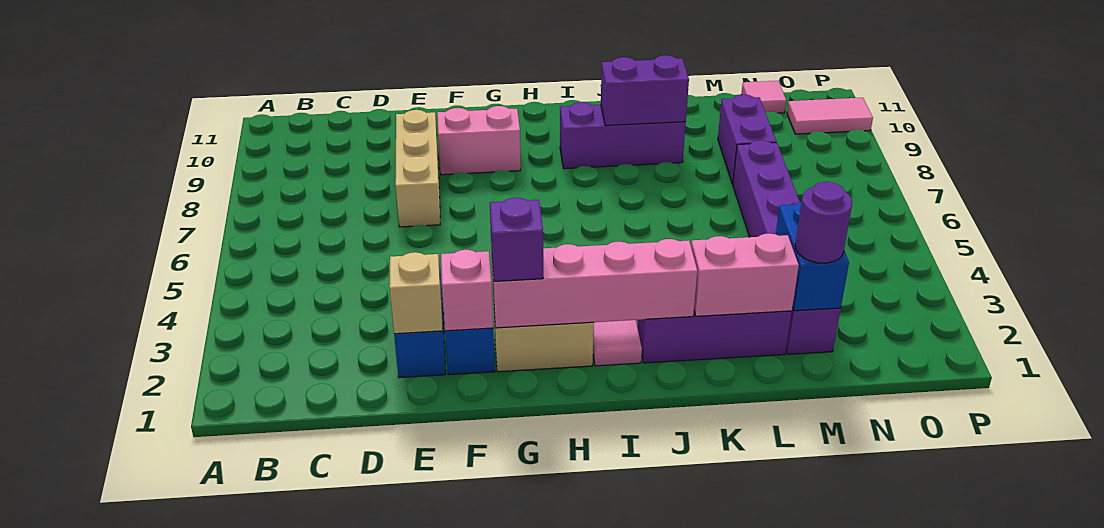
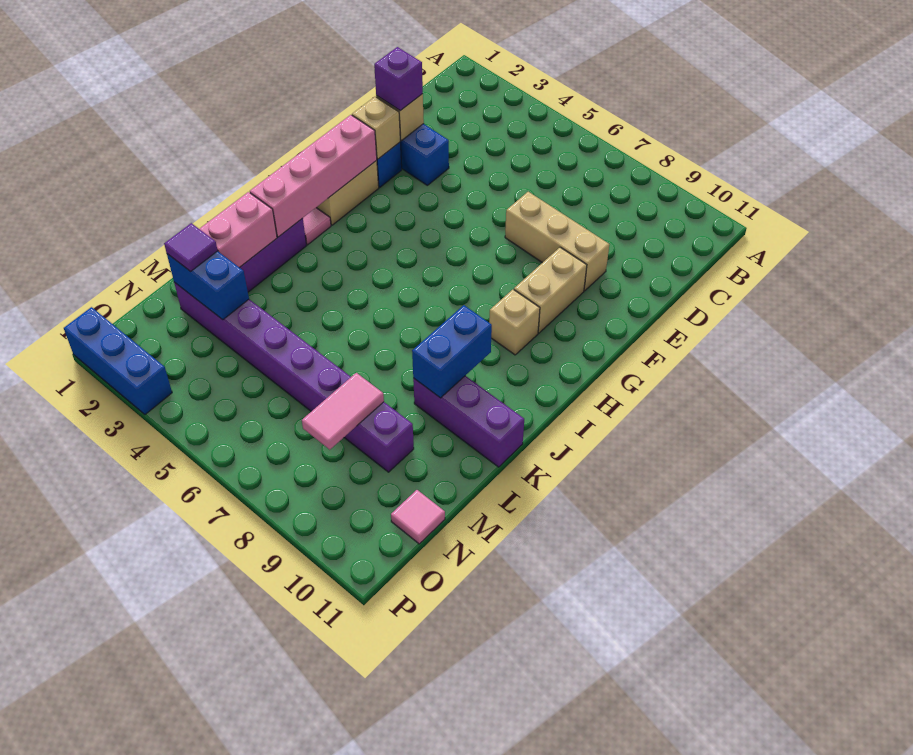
pink brick F2 level 2 -> tan brick F2 level 2
pink brick F9:G9 level 1 -> tan brick F9:G9 level 1
purple brick G2 level 3 -> purple brick E2 level 3
none -> tan brick H9 level 1
purple brick I9:K9 level 1 -> purple brick K9:K11 level 1
purple brick J9:K9 level 2 -> blue brick J9:K9 level 2
purple round brick M2 level 3 -> purple tile M2 level 3
pink tile O10:P10 level 1 -> pink tile M8:N8 level 2
none -> blue brick P1:P3 level 1

